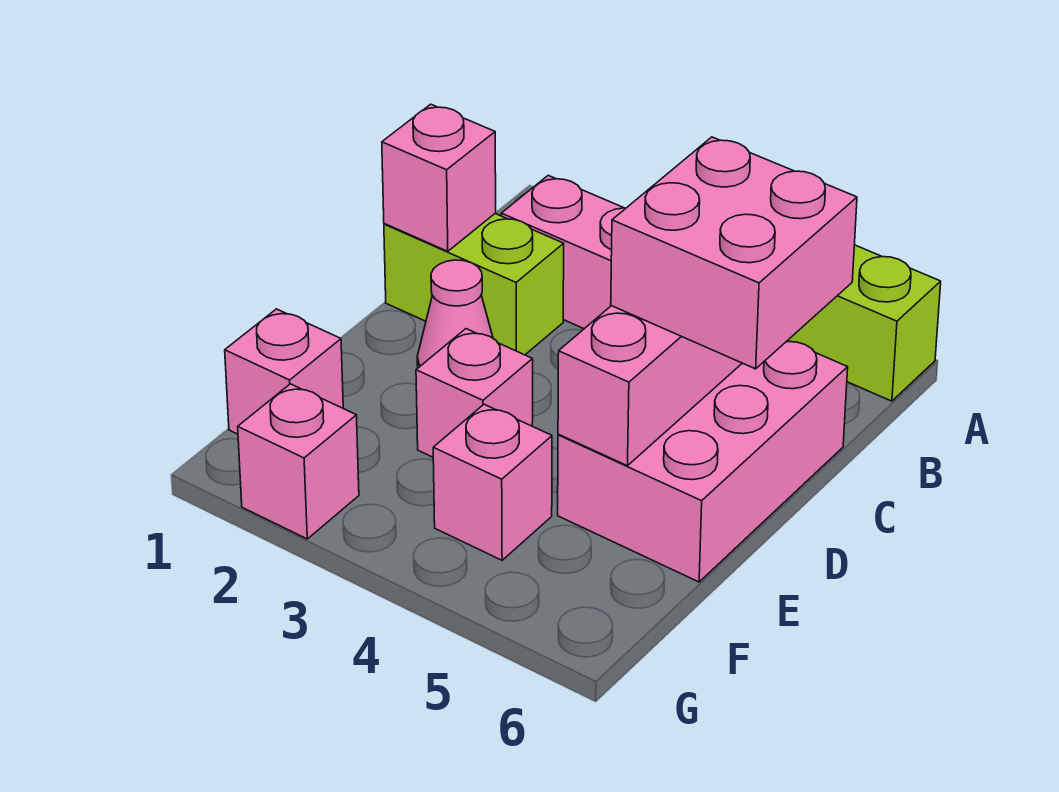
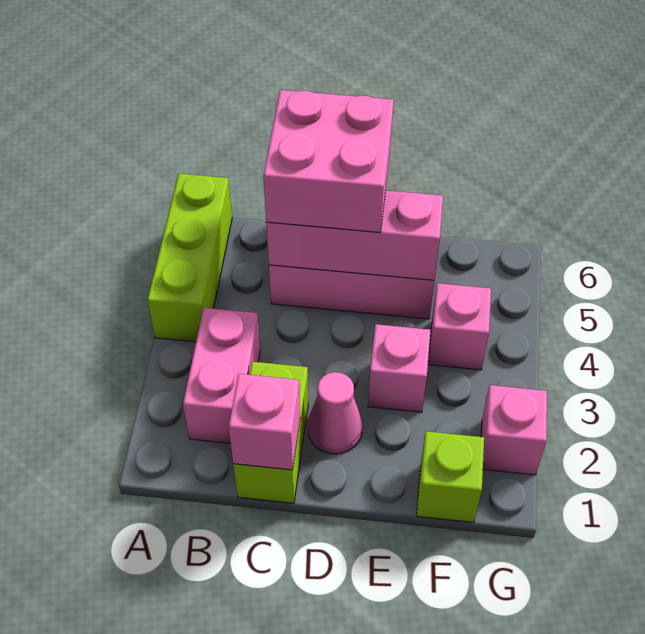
pink brick F1 level 1 -> lime brick F1 level 1

